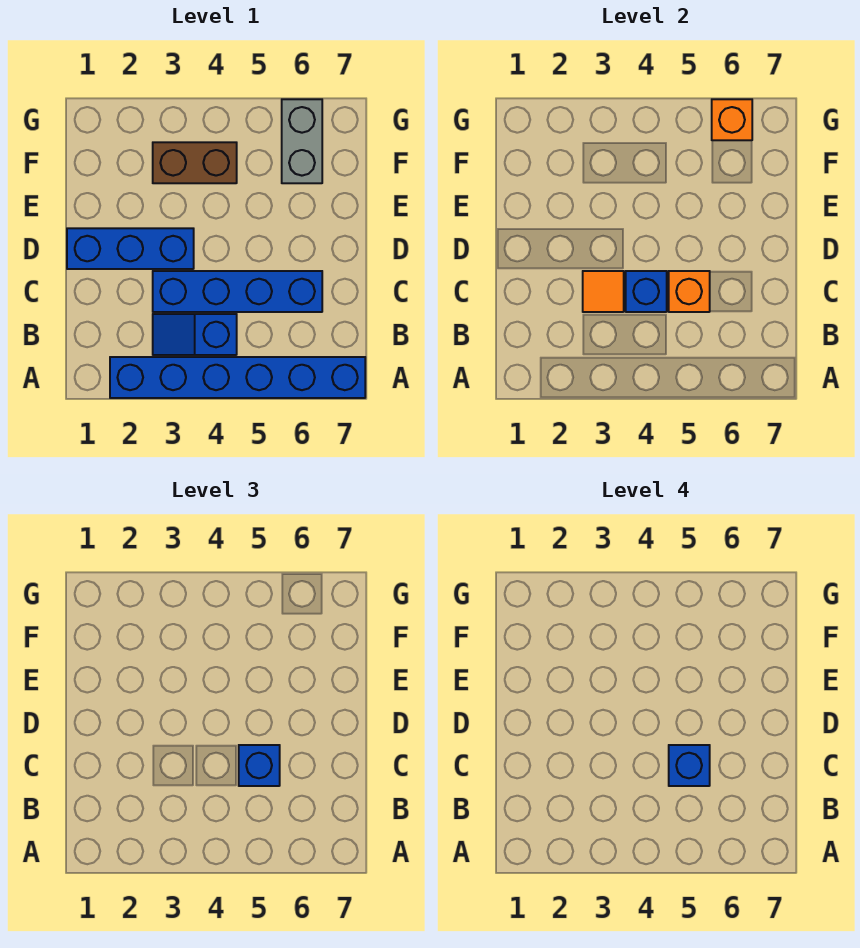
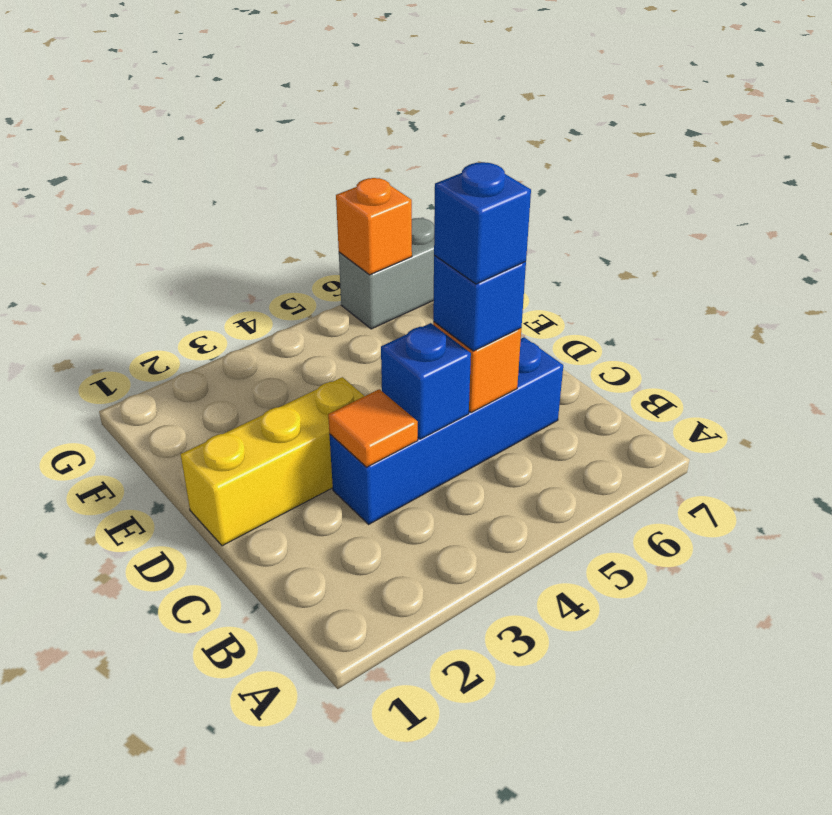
blue brick A2:A7 level 1 -> none
blue slope B3:B4 level 1 top 4 -> none
blue brick D1:D3 level 1 -> yellow brick D1:D3 level 1
brown brick F3:F4 level 1 -> none
grey brick F6:G6 level 1 -> grey brick G6:G7 level 1

